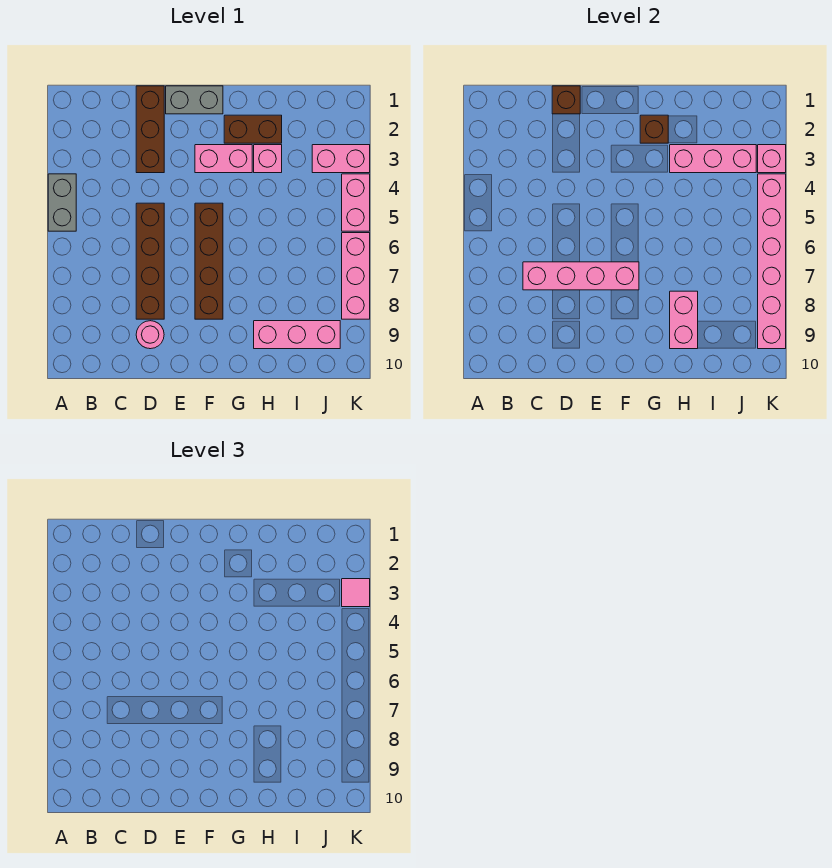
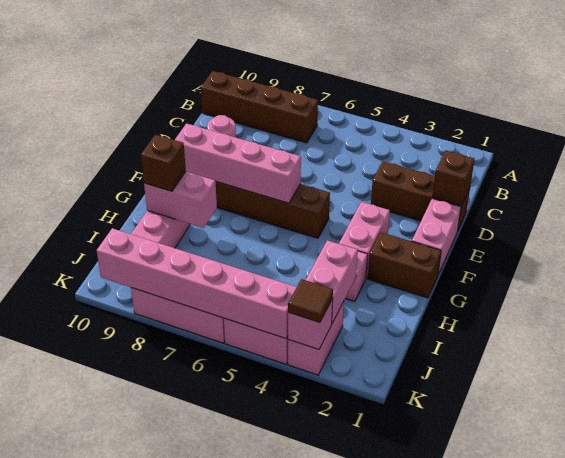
grey brick A4:A5 level 1 -> none
pink brick C7:F7 level 2 -> pink brick F6:F9 level 2
brown brick D5:D8 level 1 -> brown brick B7:B10 level 1
grey brick E1:F1 level 1 -> pink brick E1:F1 level 1
brown brick G2:H2 level 1 -> brown brick G1:G2 level 1
brown brick G2 level 2 -> brown brick H9 level 3
pink brick H3:J3 level 2 -> pink brick I3:J3 level 2
pink tile K3 level 3 -> brown tile K3 level 3

